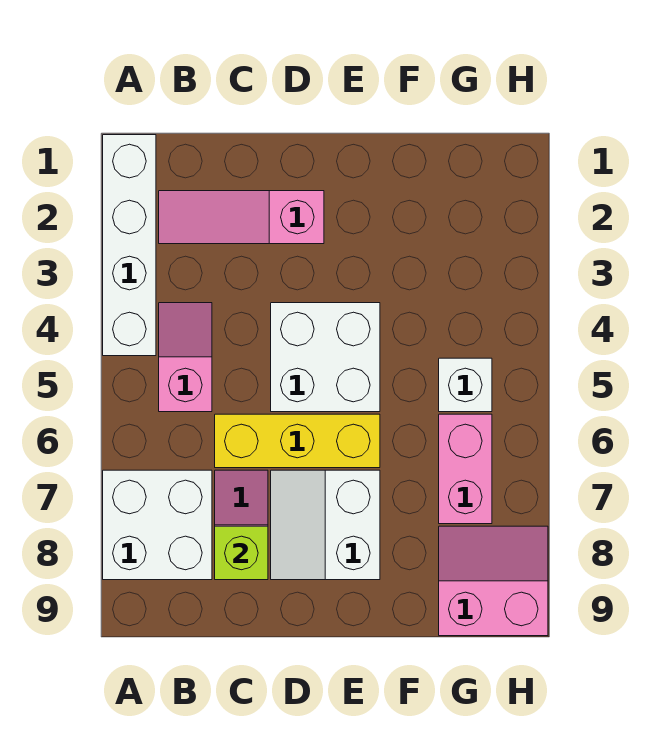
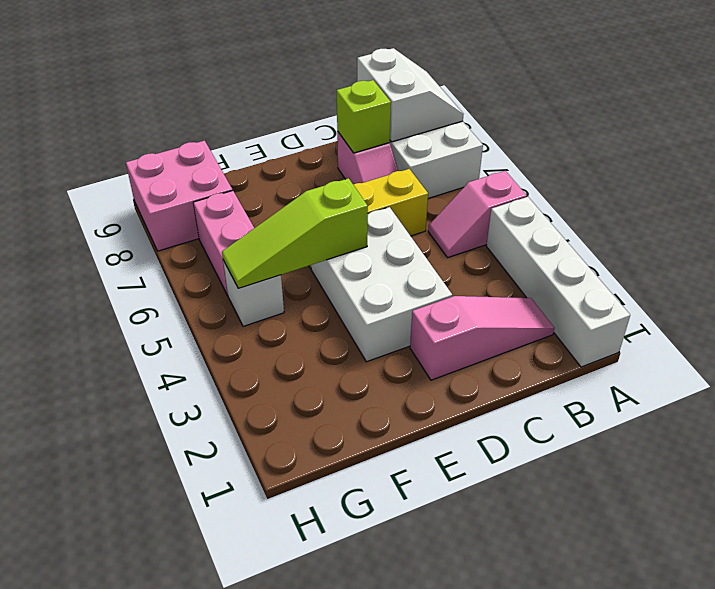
pink slope B4:B5 level 1 top 5 -> pink slope A5:B5 level 1 top A
white brick D4:E5 level 1 -> white brick D3:E5 level 1
white slope D7:E8 level 1 top E -> white slope A8:B9 level 2 top B
none -> lime slope E5:G5 level 2 top E
pink slope G8:H9 level 1 top 9 -> pink brick G8:H9 level 1

